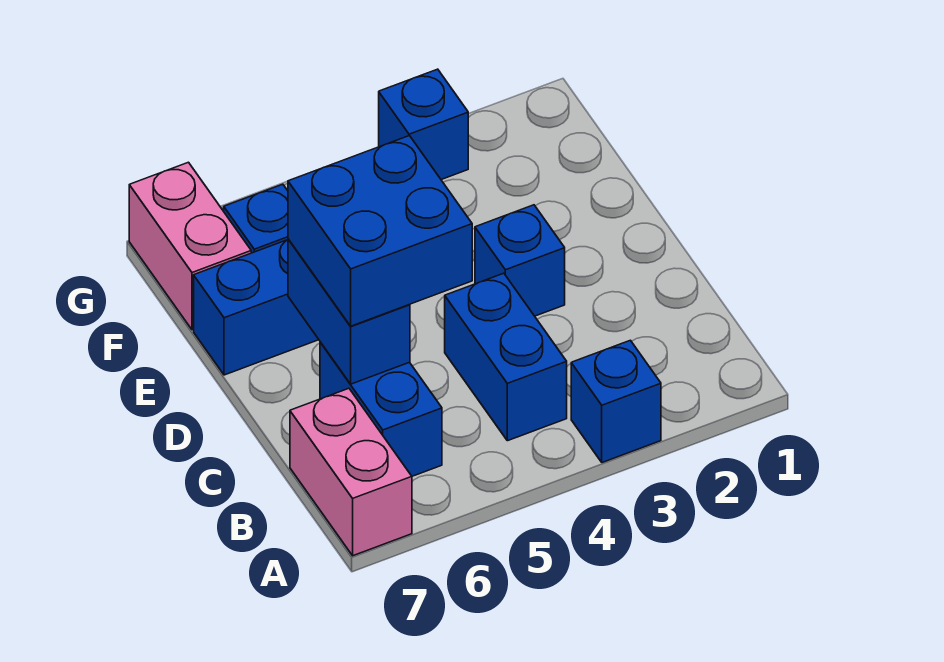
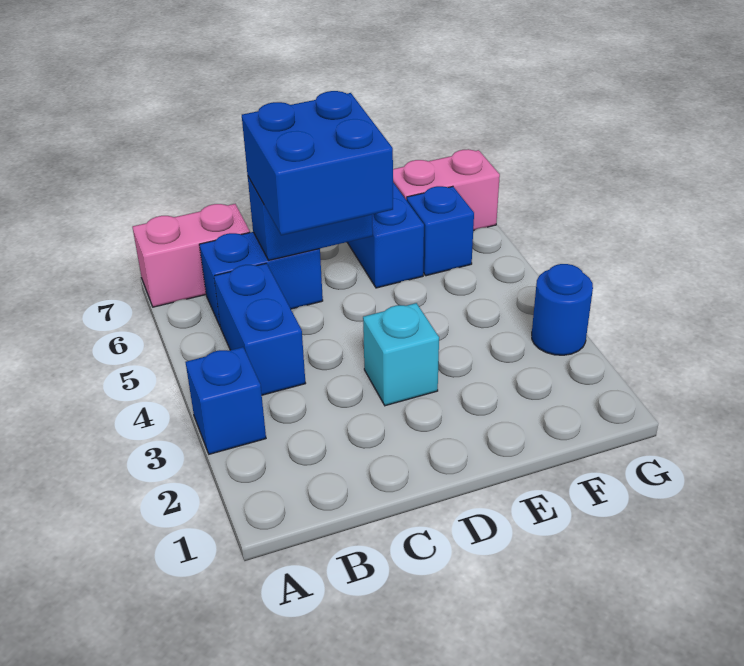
blue brick B4:C4 level 1 -> blue brick B4:B5 level 1
blue brick D3 level 1 -> cyan brick D3 level 1
blue brick G3 level 1 -> blue round brick G3 level 1

